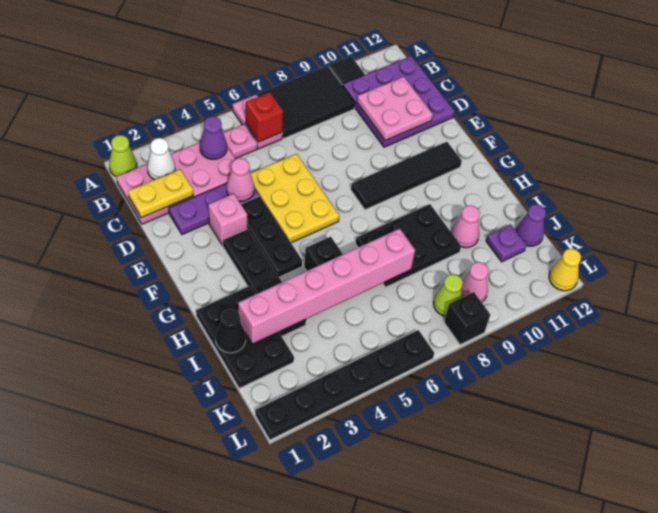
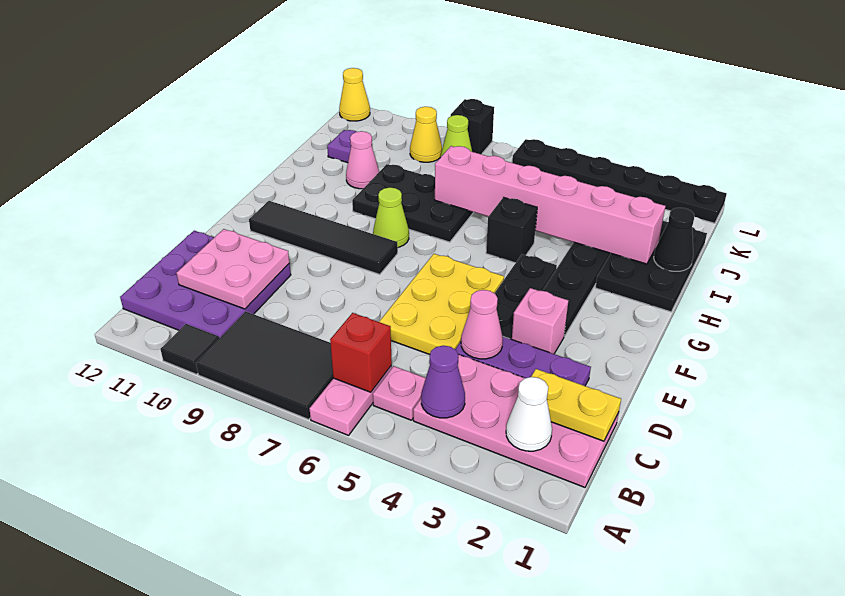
lime cone A1 level 1 -> lime cone G8 level 1
purple cone J12 level 1 -> none
pink cone K9 level 1 -> yellow cone K9 level 1

